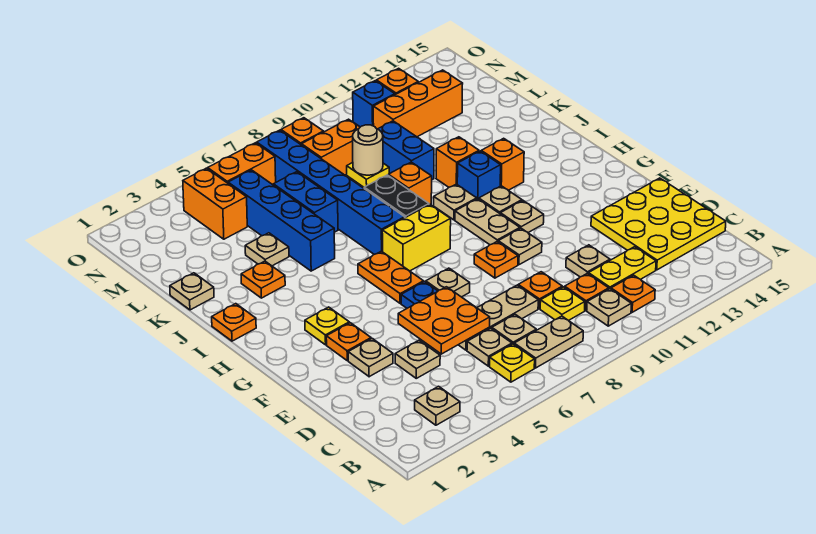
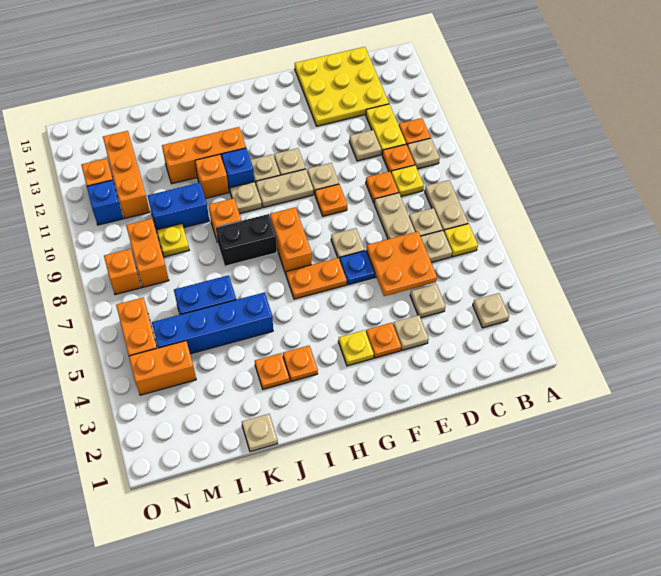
yellow brick H7:H8 level 1 -> orange brick H7:H8 level 1
orange plate I1 level 1 -> orange plate I3 level 1
blue brick I7:N7 level 1 -> none
orange brick I12 level 1 -> orange brick I12:K12 level 1
tan plate K4 level 1 -> none
tan round brick L9 level 2 -> none

